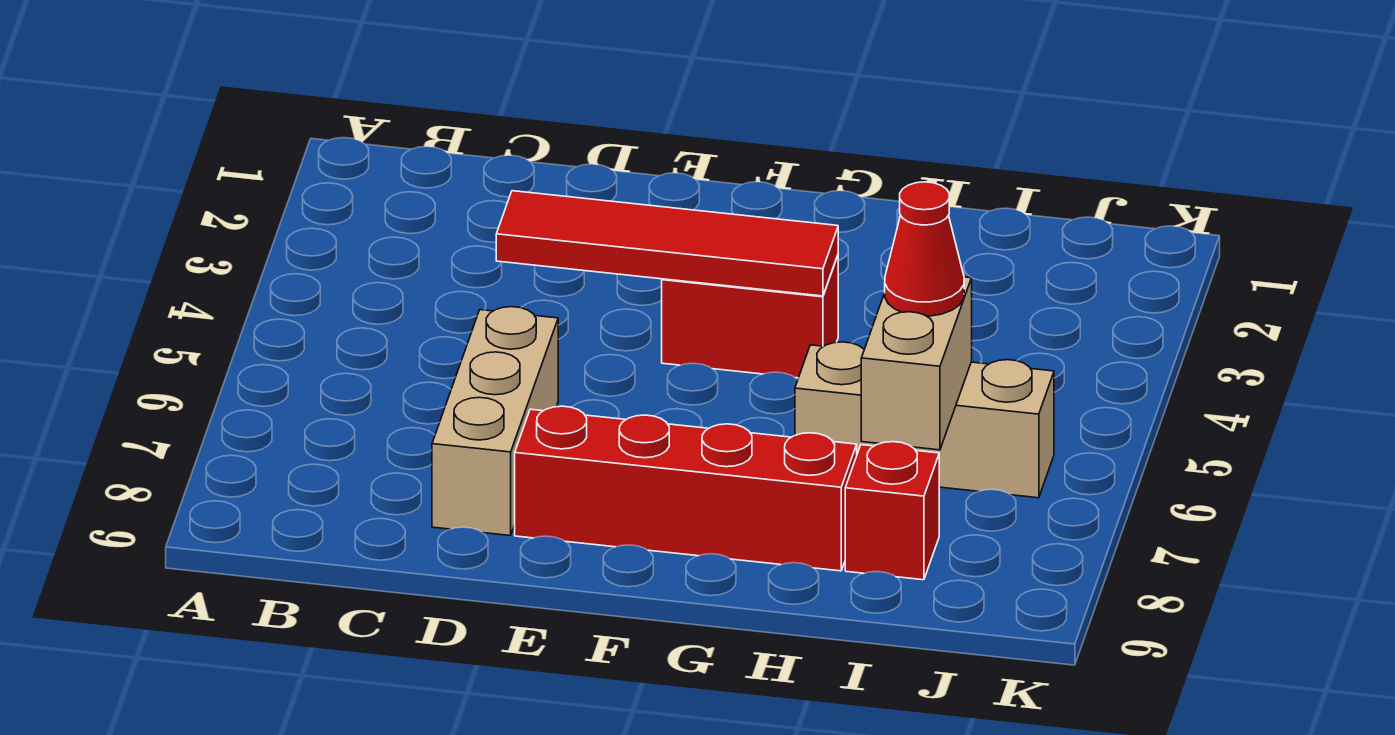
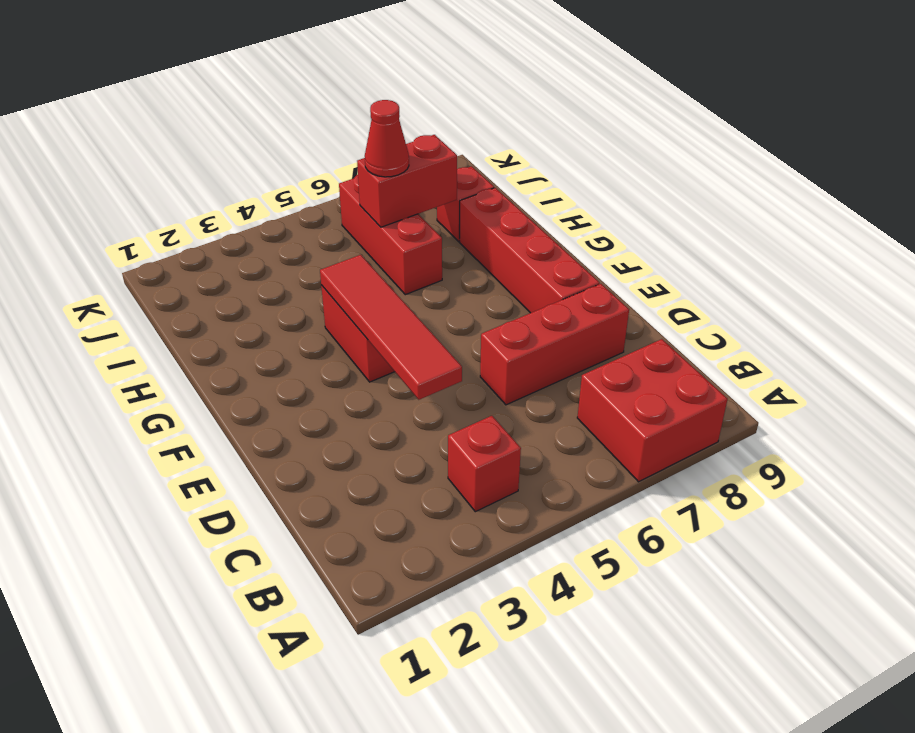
none -> red brick A7:B8 level 1
none -> red brick B4 level 1
tan brick D6:D8 level 1 -> red brick D6:D8 level 1
tan brick H6:J6 level 1 -> red brick H6:J6 level 1
tan brick I6:I7 level 2 -> red brick I6:I7 level 2

